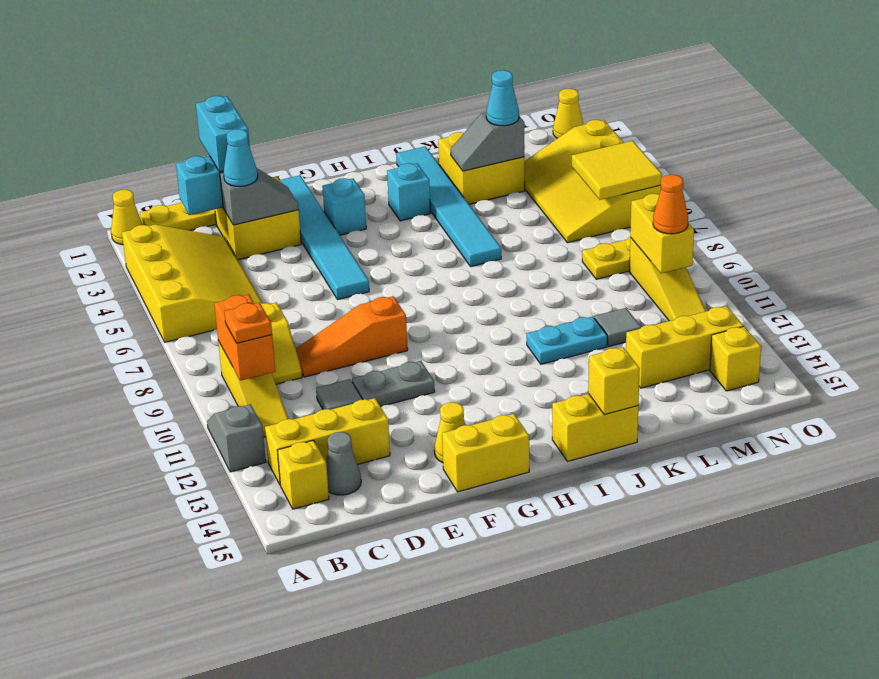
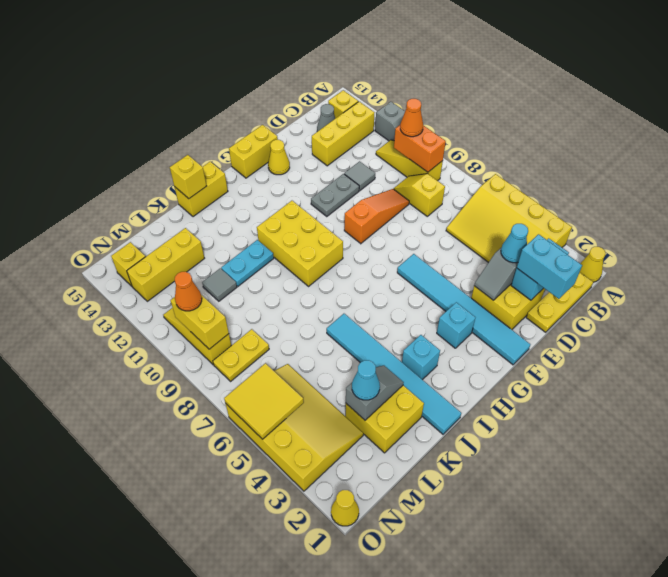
orange plate B10 level 3 -> orange cone B10 level 3
none -> yellow brick H9:I11 level 1

